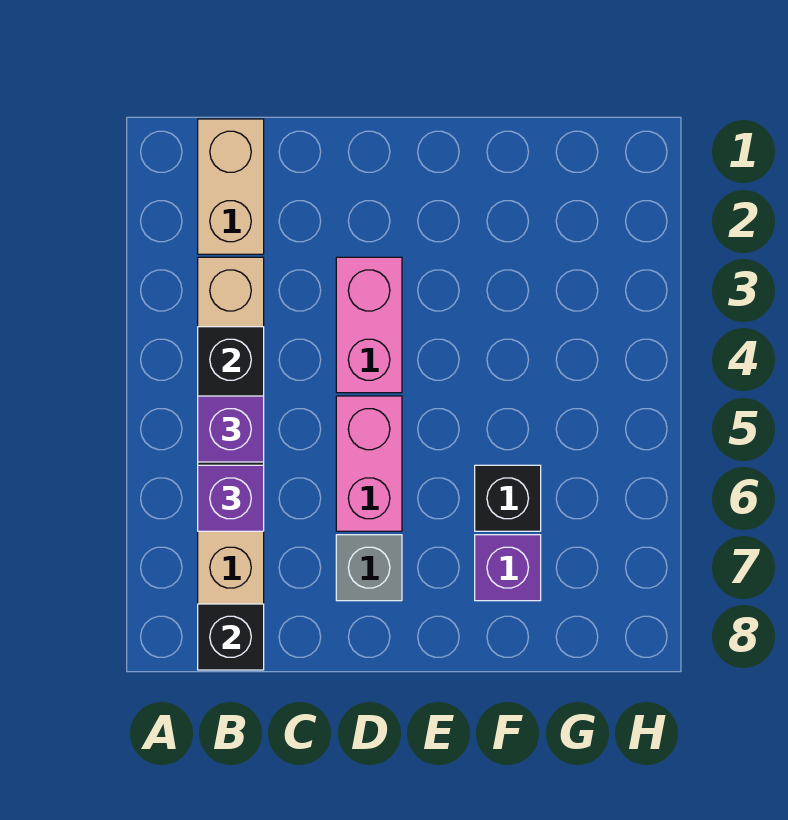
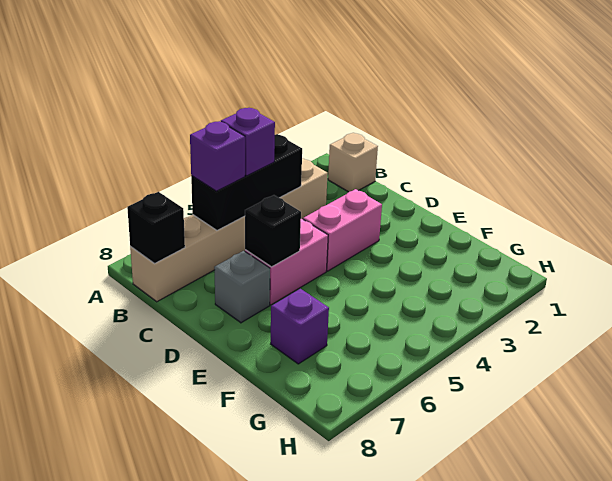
tan brick B1:B2 level 1 -> tan brick B1 level 1
black brick F6 level 1 -> black brick D6 level 2

